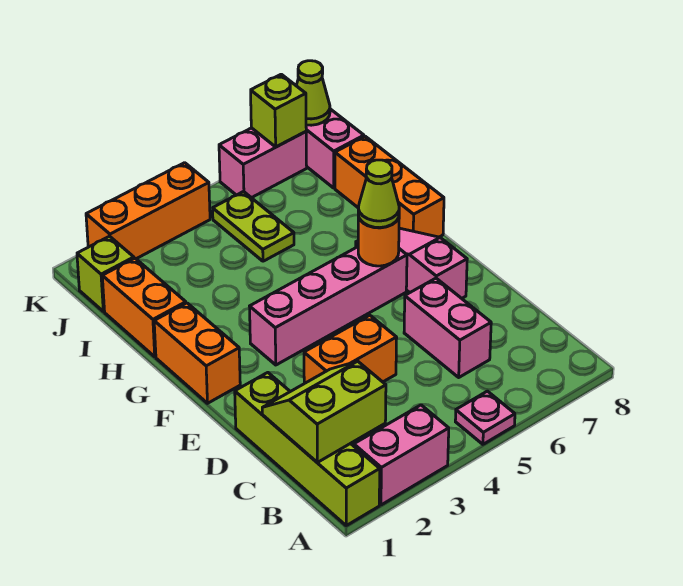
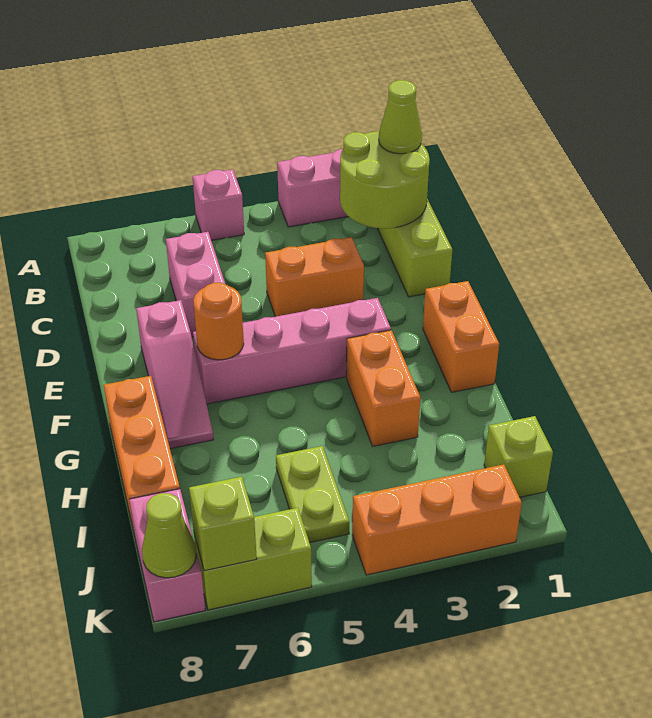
pink plate A5 level 1 -> pink brick A5 level 1
lime slope B1:C2 level 2 top B -> lime round brick B1:C2 level 2
lime cone F6 level 3 -> lime cone B1 level 3
orange brick H1:I1 level 1 -> orange brick G3:H3 level 1
pink brick K6:K7 level 1 -> lime brick K6:K7 level 1

